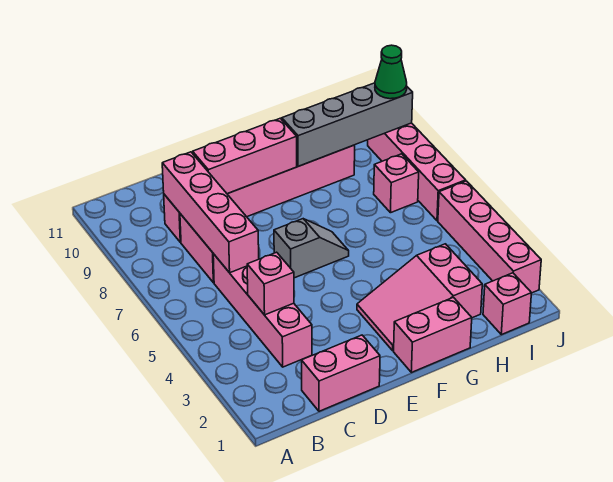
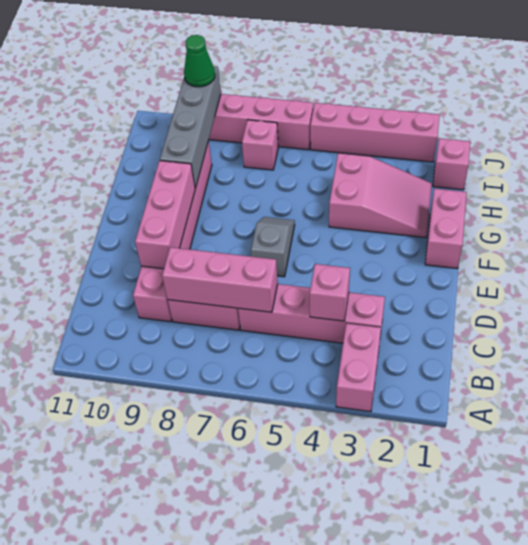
pink brick C1:D1 level 1 -> pink brick A3:B3 level 1
pink brick C6:C9 level 2 -> pink brick C6:C8 level 2
pink slope F2:H3 level 1 top H -> pink slope G2:H4 level 1 top 4

